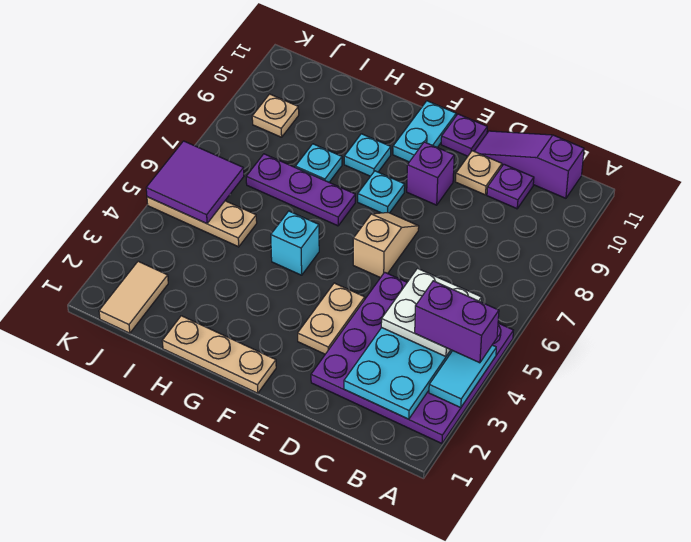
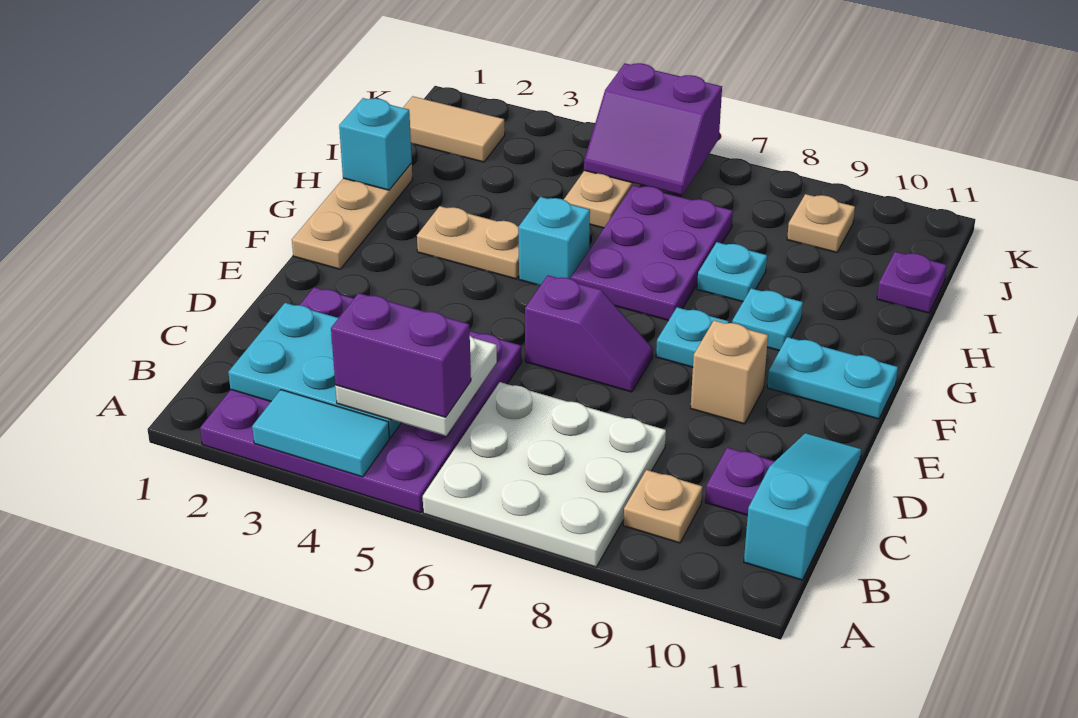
purple brick A4:B4 level 4 -> purple brick B4:B5 level 4
none -> white plate A6:C8 level 1
purple slope B11:D11 level 1 top B -> cyan slope B11:D11 level 1 top B
tan plate D10 level 1 -> tan plate B9 level 1
tan plate E3:E4 level 1 -> tan plate G3:G4 level 1
tan slope E6:E7 level 1 top 6 -> purple slope E6:E7 level 1 top 6
purple brick E9 level 1 -> tan brick E9 level 1
purple plate E11 level 1 -> purple plate I11 level 1
purple plate G7:I7 level 1 -> purple plate G6:I7 level 1
none -> cyan brick H1 level 2
purple tile J5:K6 level 2 -> purple slope J5:K6 level 2 top K

